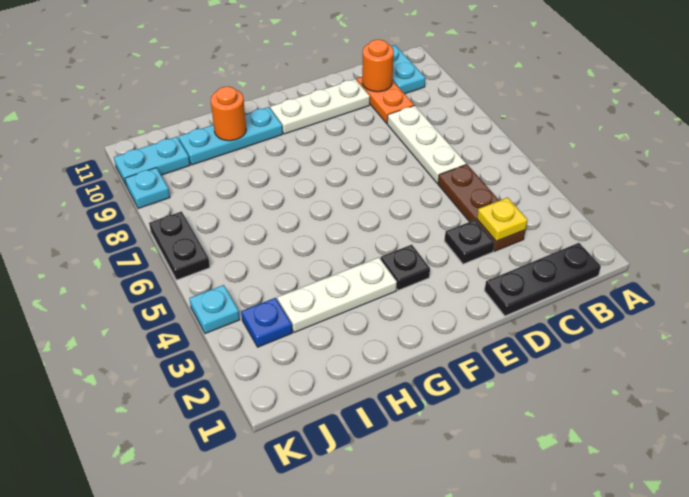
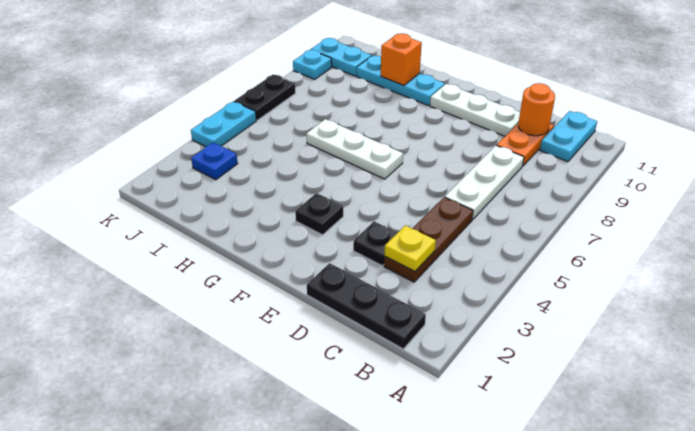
white plate G3:I3 level 1 -> white plate F6:H6 level 1
orange round brick H10 level 2 -> orange brick H10 level 2
cyan plate K4 level 1 -> cyan plate K4:K5 level 1

